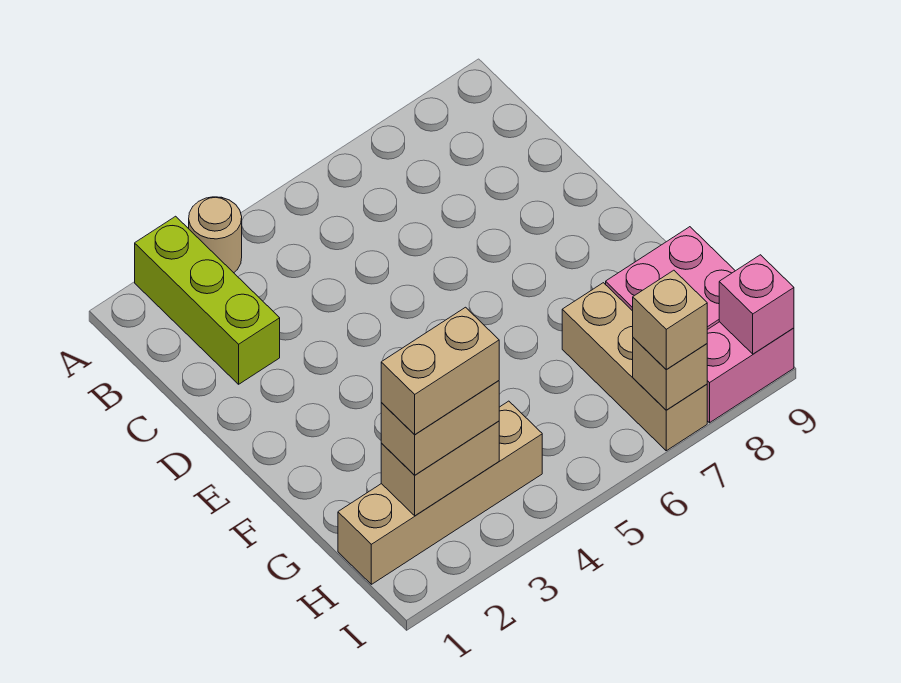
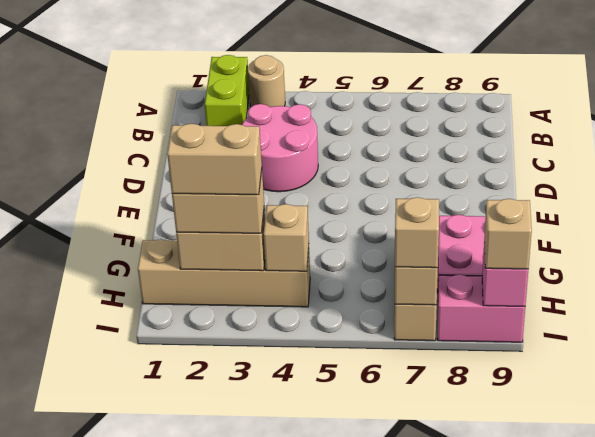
lime brick A2:C2 level 1 -> lime brick A2:B2 level 1
none -> pink round brick C3:D4 level 1
none -> tan brick H4 level 2
none -> tan brick I9 level 3

